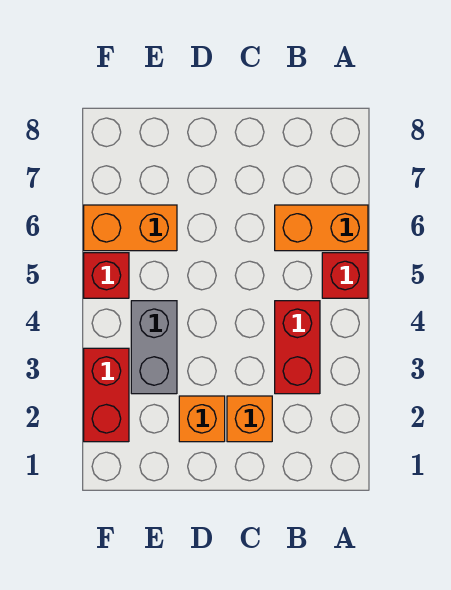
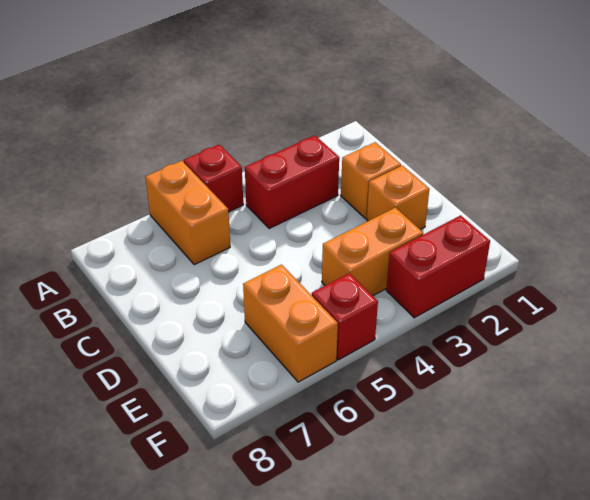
grey brick E3:E4 level 1 -> orange brick E3:E4 level 1

